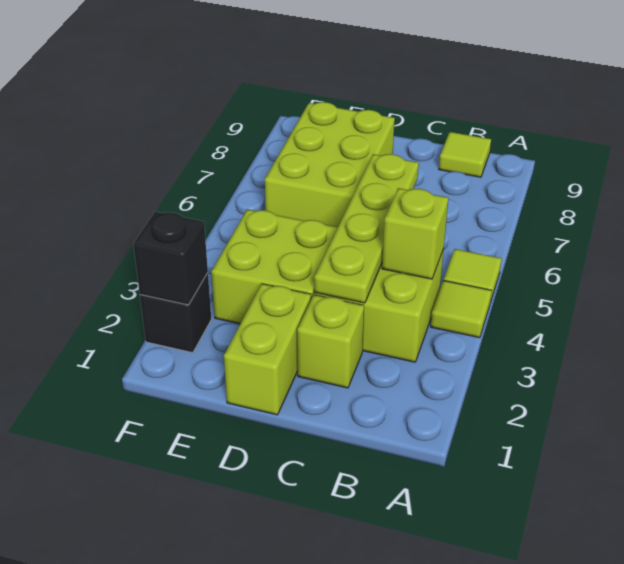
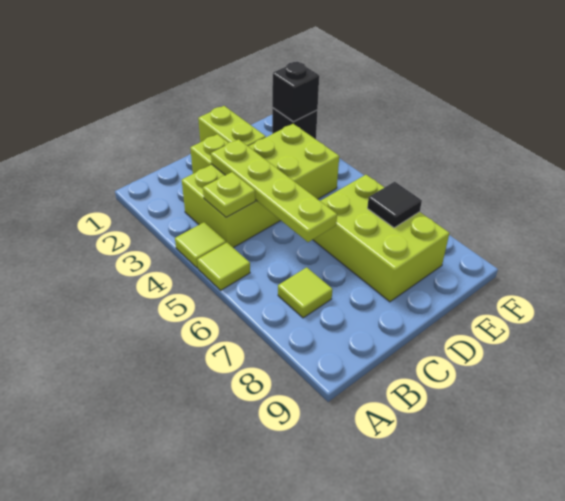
lime brick B4 level 2 -> lime plate B4 level 2
lime tile B9 level 1 -> lime tile B7 level 1
none -> black tile E7 level 2

